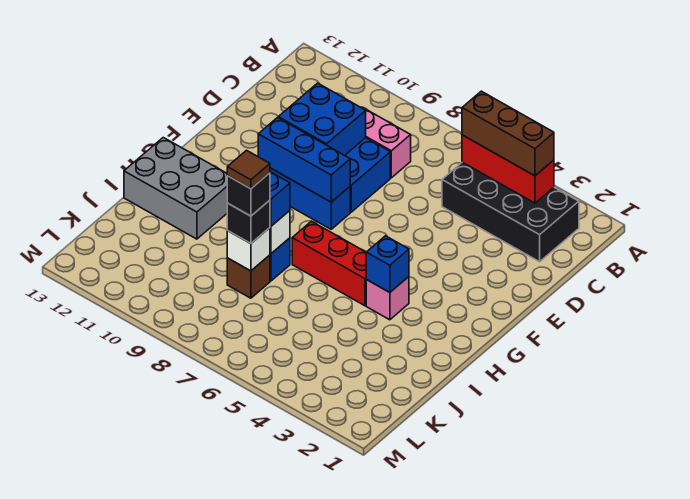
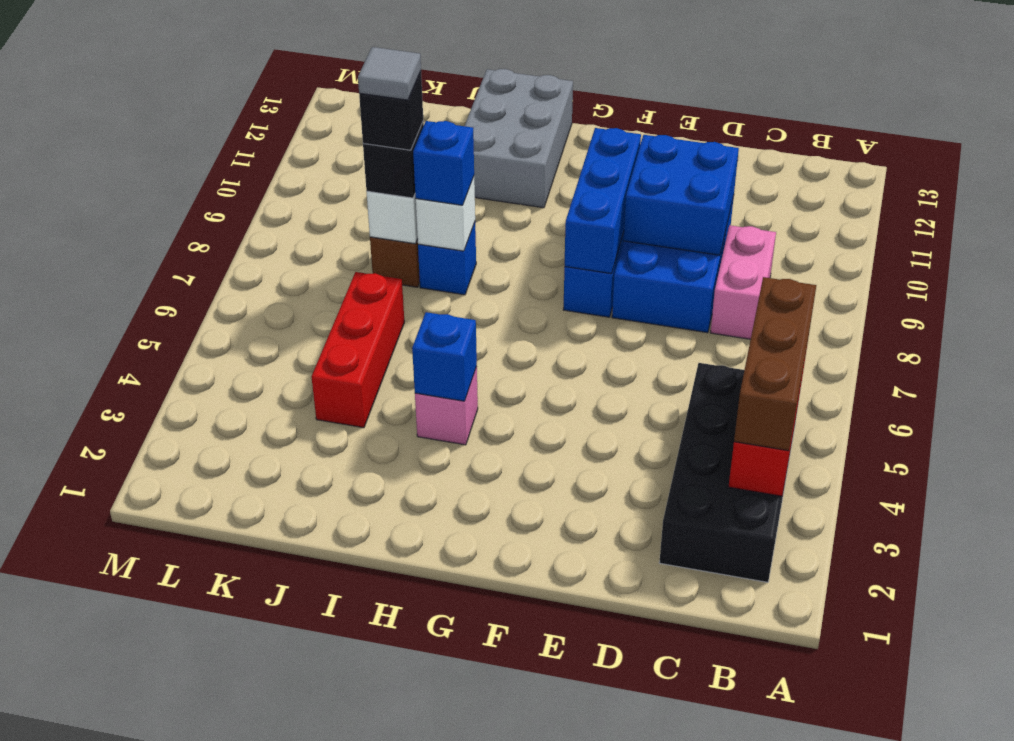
red brick H5:H7 level 1 -> red brick J4:J6 level 1
brown tile J8 level 5 -> grey tile J8 level 5

